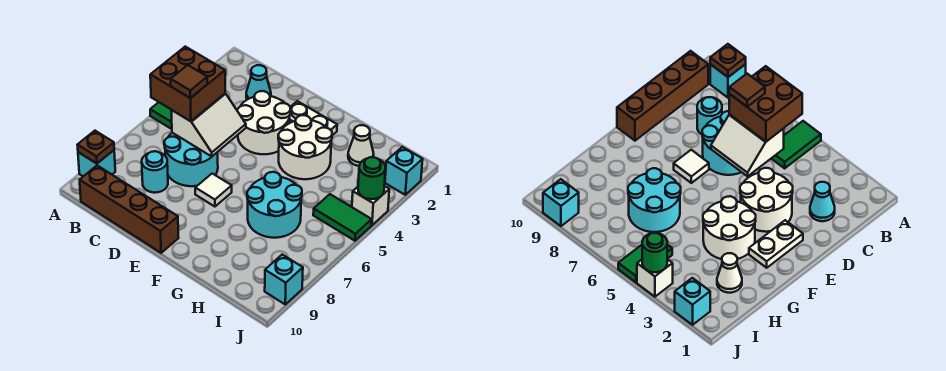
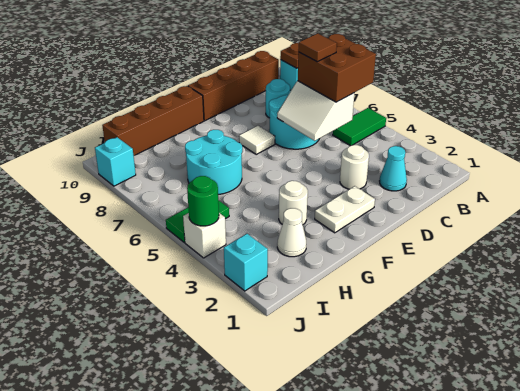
white round brick D3:E4 level 1 -> white round brick D3 level 1
white round brick F3:G4 level 1 -> white round brick G3 level 1
none -> brown brick F10:I10 level 1

